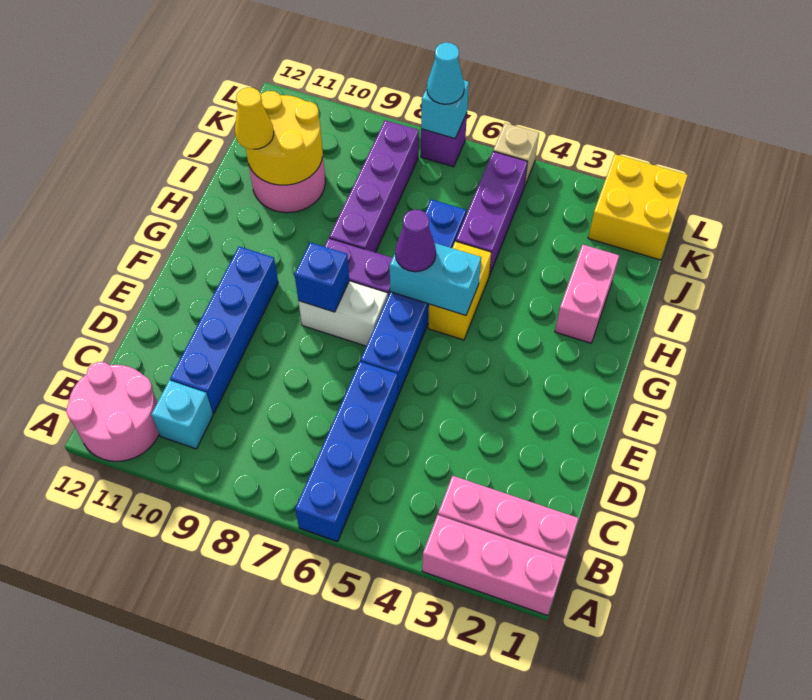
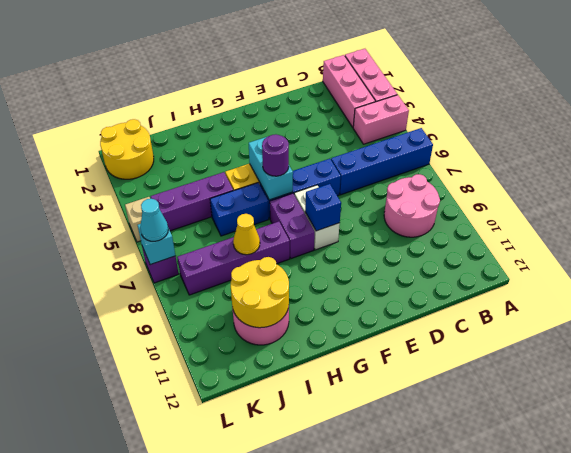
pink round brick A11:B12 level 1 -> pink round brick B8:C9 level 1
cyan brick B10 level 1 -> none
blue brick C10:F10 level 1 -> none
purple cone G6 level 3 -> purple round brick G6 level 3
pink brick H2:I2 level 1 -> pink brick A4:B4 level 1
yellow cone I11 level 3 -> yellow cone I8 level 2
yellow brick K1:L2 level 1 -> yellow round brick K1:L2 level 1

